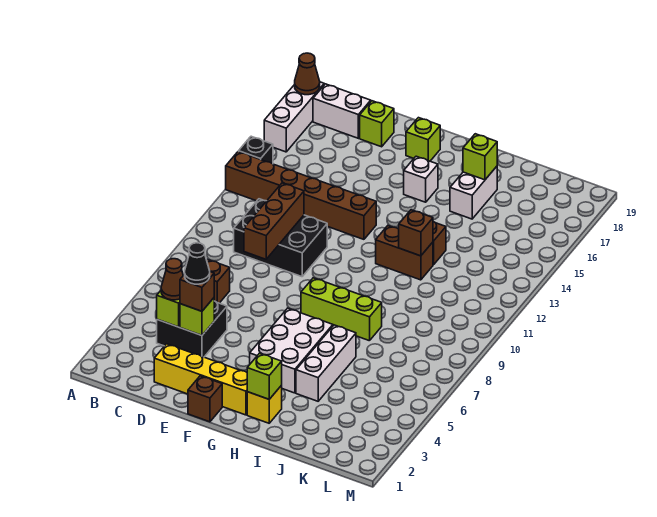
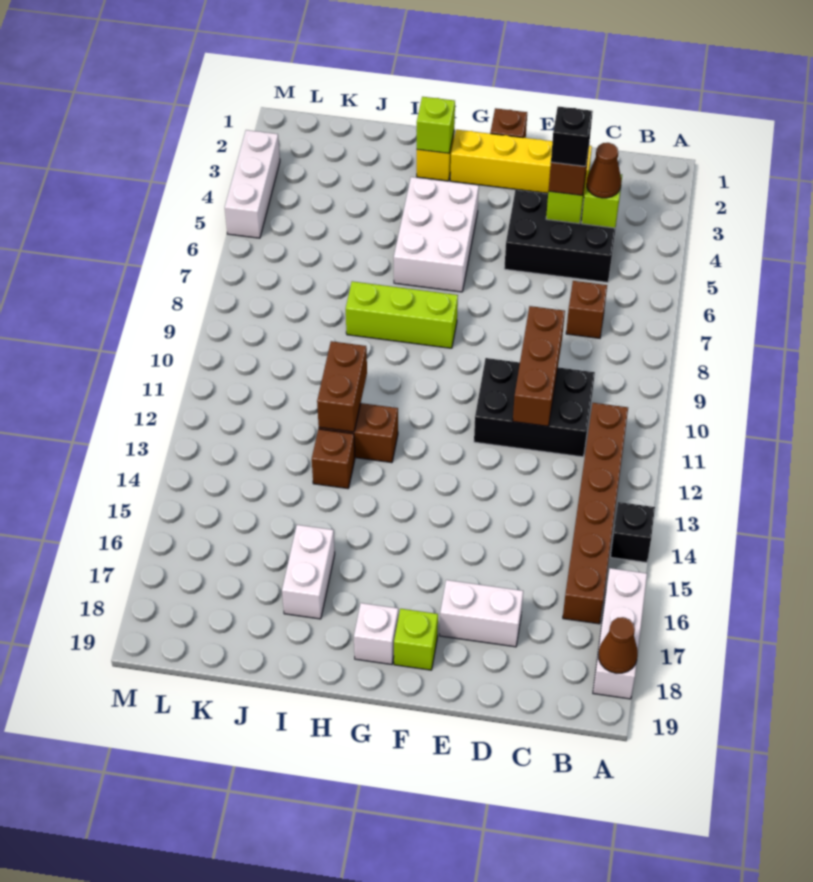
brown brick A13:F13 level 1 -> brown brick B11:B16 level 1
white brick B18:C18 level 1 -> white brick D17:E17 level 1
black brick C4:D5 level 1 -> black brick C4:E5 level 1
black cone D4 level 4 -> black brick D4 level 4
lime brick D18 level 1 -> none
white brick G16 level 1 -> white brick G18 level 1
white brick I4:I6 level 1 -> white brick M3:M5 level 1
brown brick I12 level 2 -> brown brick I11:I12 level 2
lime brick I17 level 2 -> none

